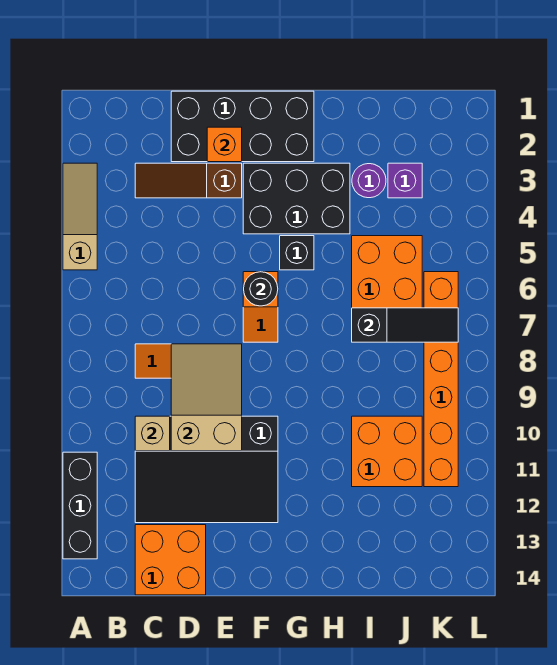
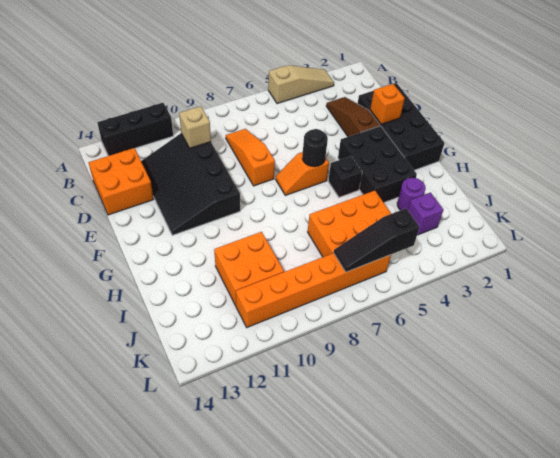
tan slope D8:E10 level 2 top 10 -> none
black slope I7:K7 level 2 top I -> black slope K5:K7 level 2 top 5

